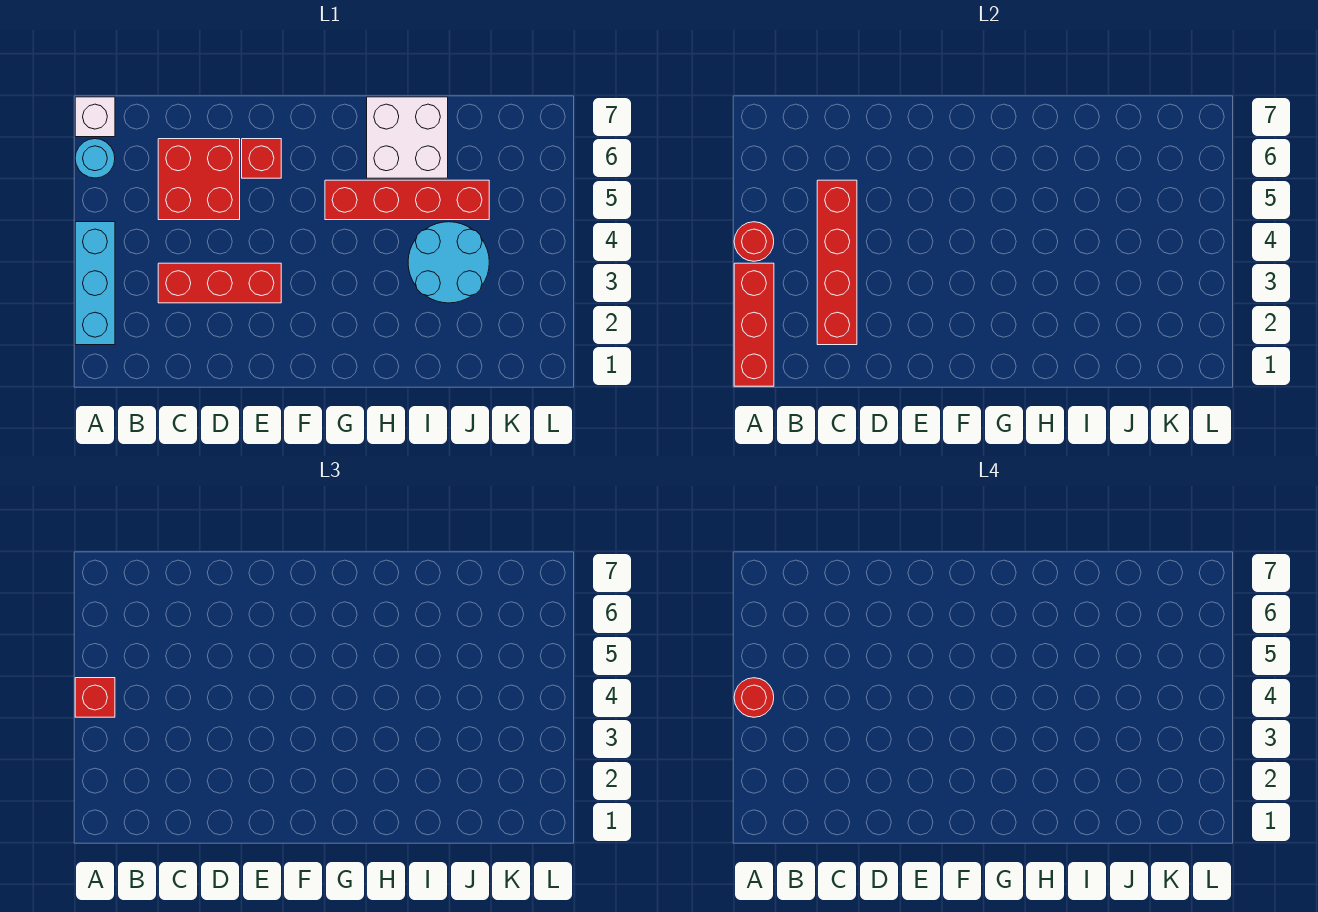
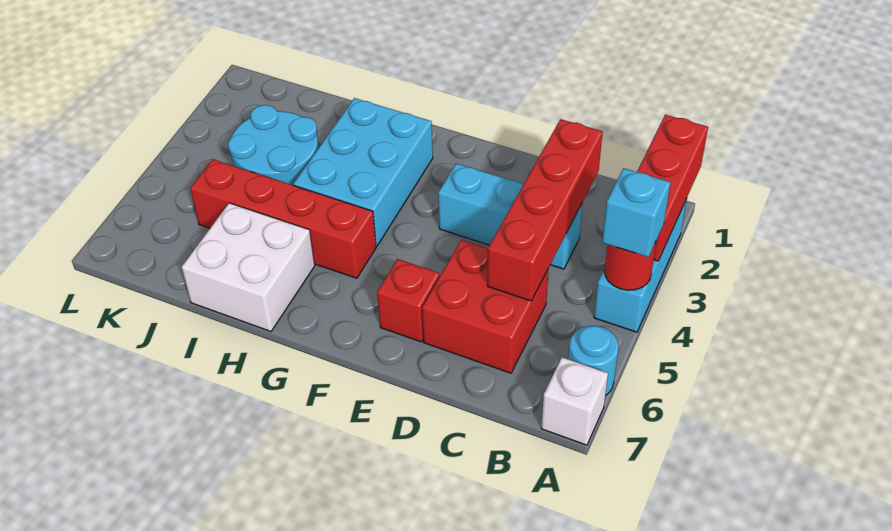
red brick A4 level 3 -> cyan brick A4 level 3
red round brick A4 level 4 -> none
red brick C3:E3 level 1 -> cyan brick C3:E3 level 1
none -> cyan brick G2:H4 level 1

